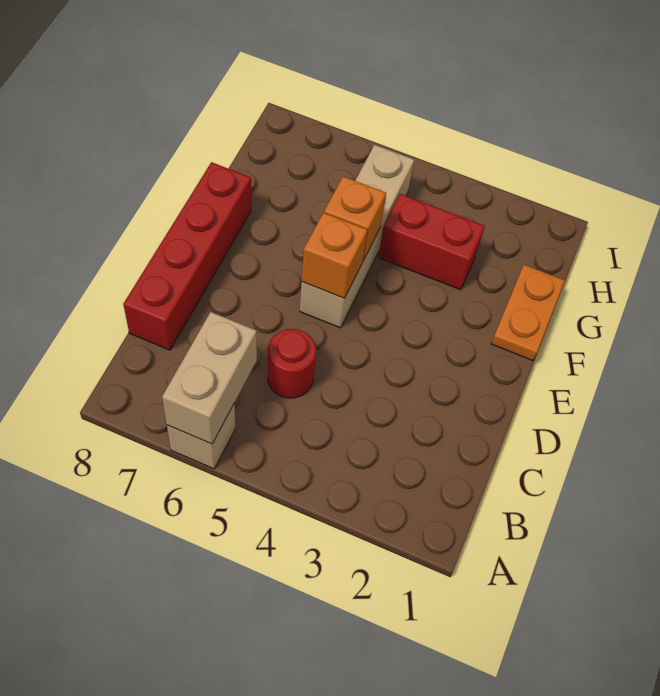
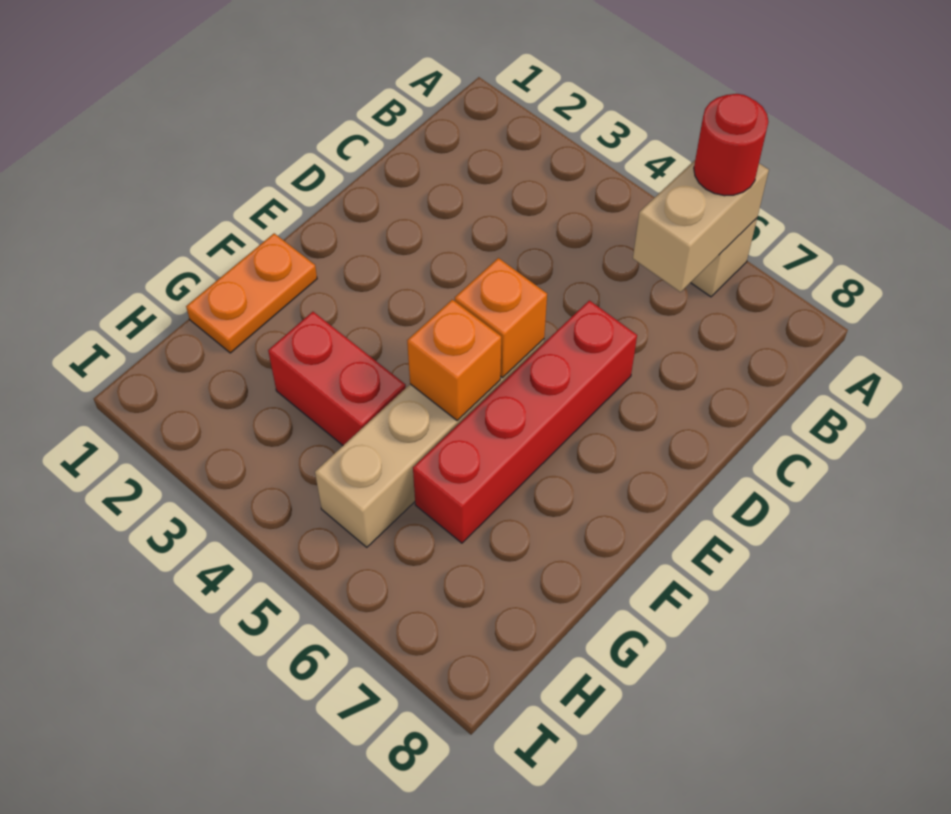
red round brick C5 level 1 -> red round brick A6 level 3
red brick C8:F8 level 1 -> red brick D6:G6 level 1

